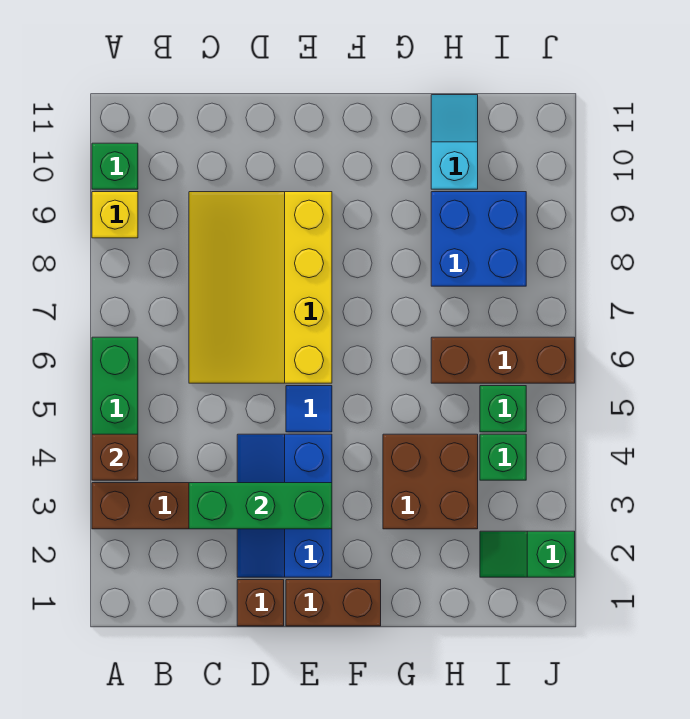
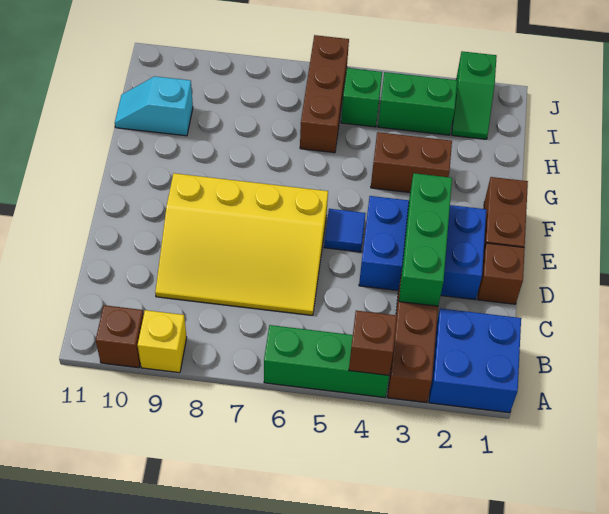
green brick A10 level 1 -> brown brick A10 level 1
blue slope D2:E4 level 1 top E -> blue brick D2:E4 level 1
brown brick G3:H4 level 1 -> brown brick G3:G4 level 1
blue brick H8:I9 level 1 -> blue brick A1:B2 level 1
green brick I4 level 1 -> green brick I3:I4 level 1

